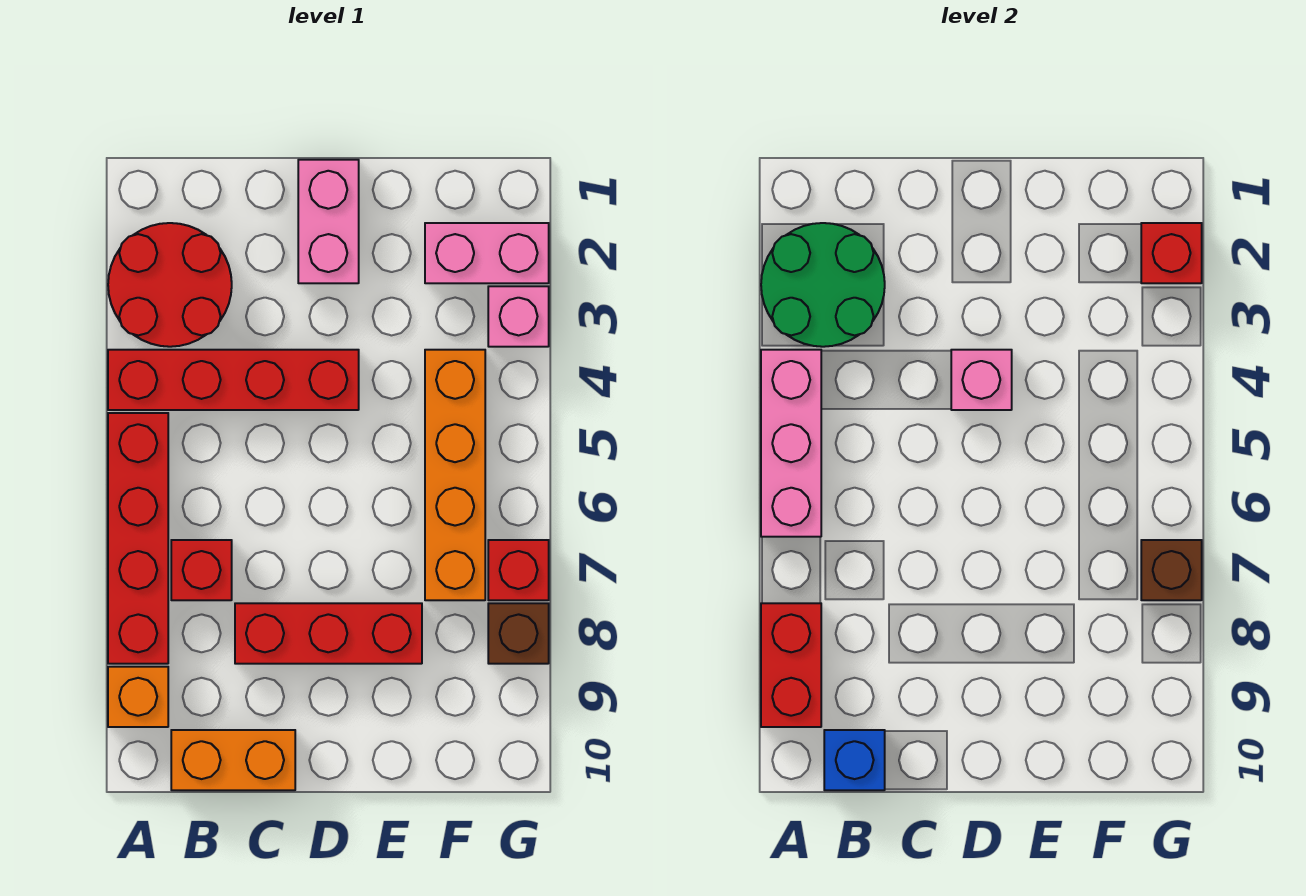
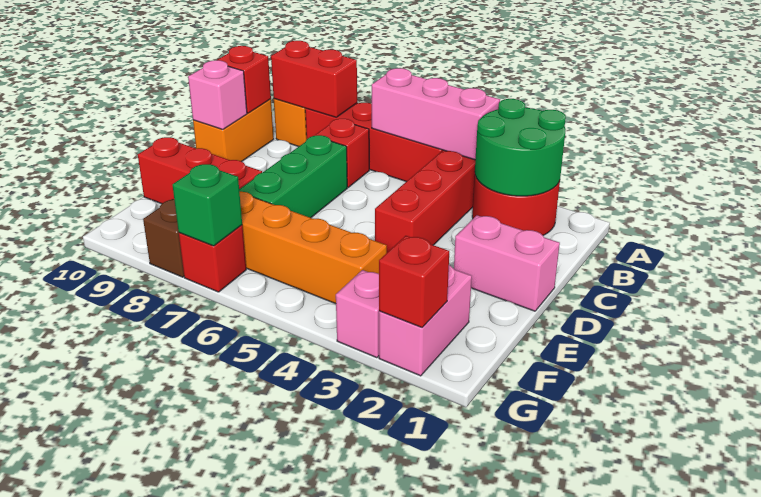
blue brick B10 level 2 -> red brick B10 level 2
none -> green brick C7:E7 level 1
red brick C8:E8 level 1 -> red brick E8:E10 level 1
pink brick D4 level 2 -> pink brick C10 level 2
brown brick G7 level 2 -> green brick G7 level 2

